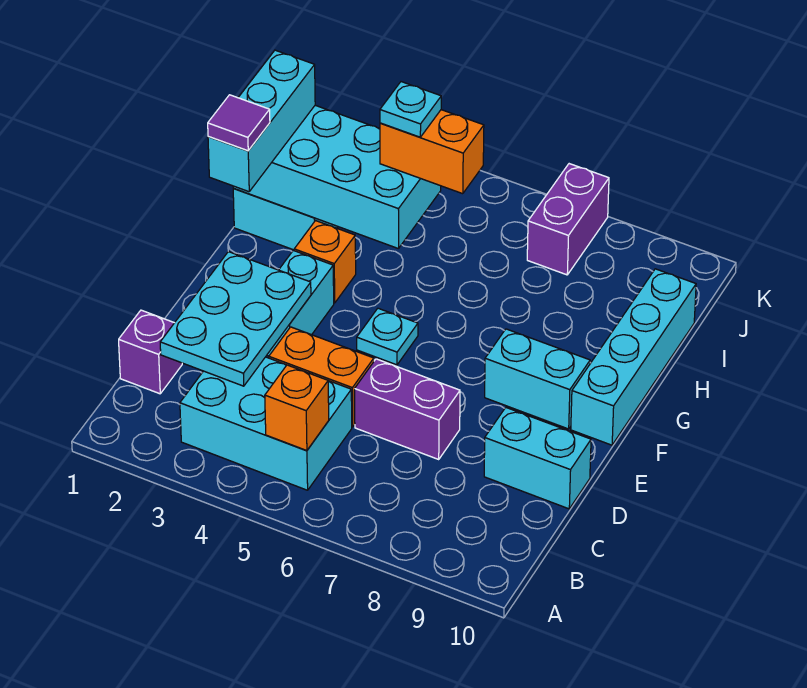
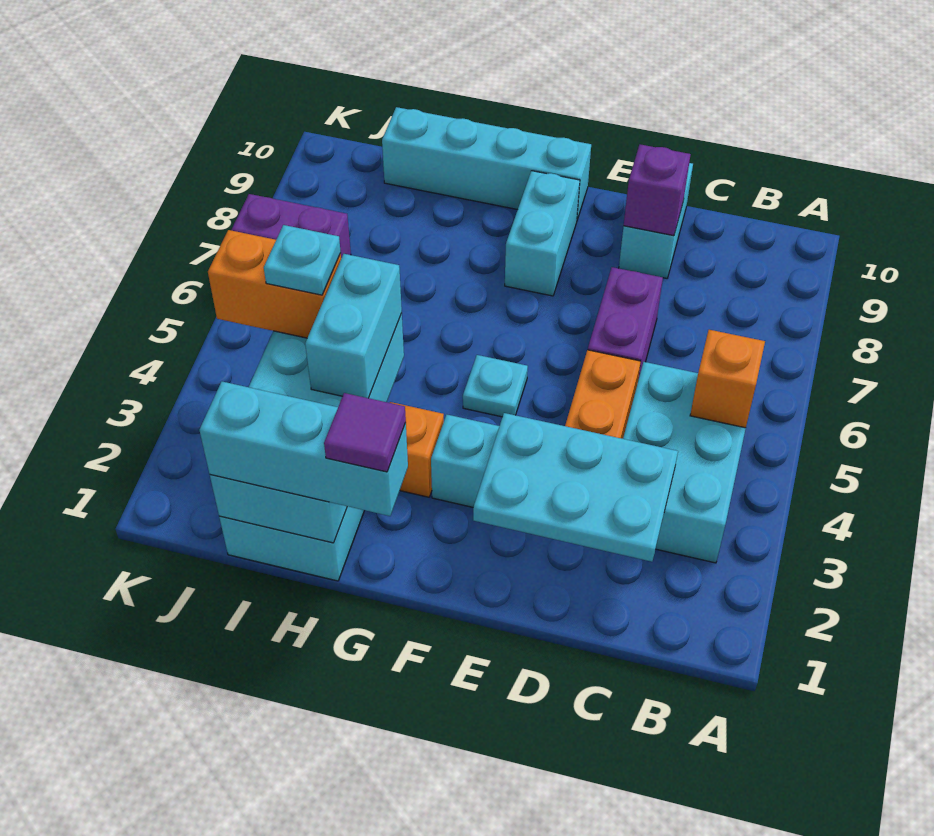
purple brick C1 level 1 -> purple brick D9 level 2
none -> cyan brick H3:H4 level 3
orange brick I4:I5 level 3 -> orange brick I4:J4 level 3

